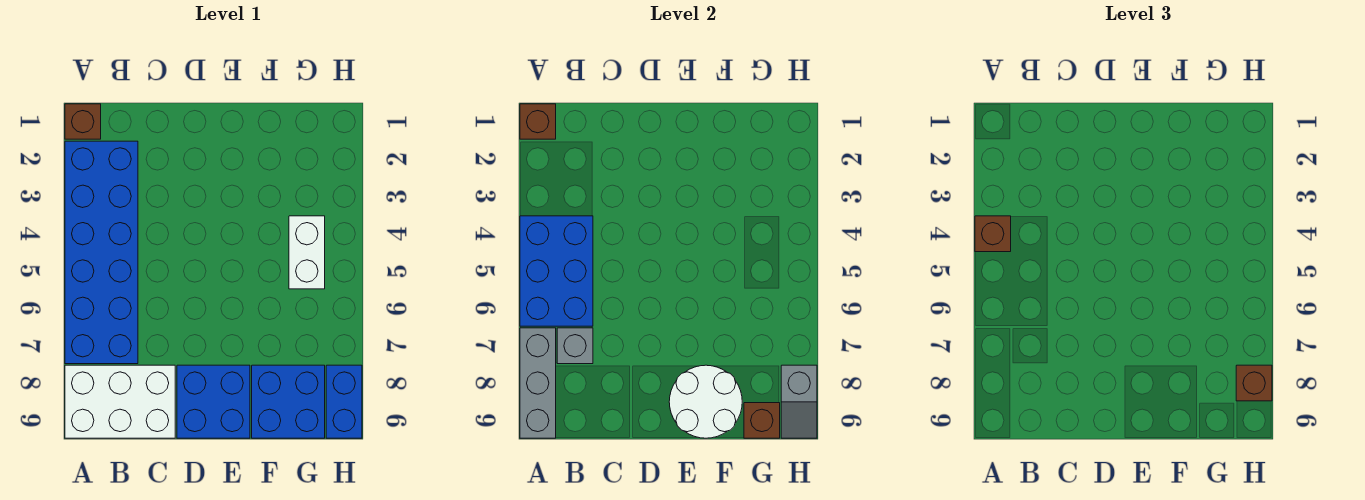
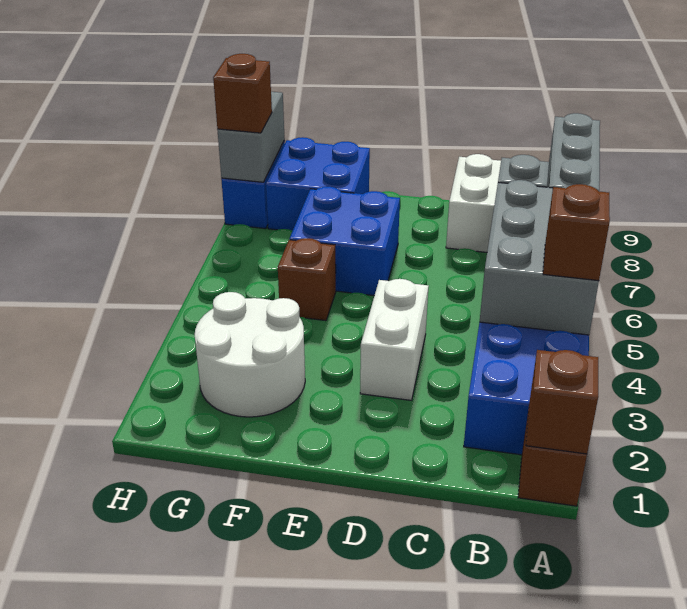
blue brick A4:B6 level 2 -> grey brick A4:B6 level 2
blue brick D8:E9 level 1 -> blue brick E6:F7 level 1
white round brick E8:F9 level 2 -> white round brick F2:G3 level 1
white brick G4:G5 level 1 -> white brick D3:D4 level 1
brown brick G9 level 2 -> brown brick F5 level 1
grey slope H8:H9 level 2 top 8 -> grey brick H8:H9 level 2

